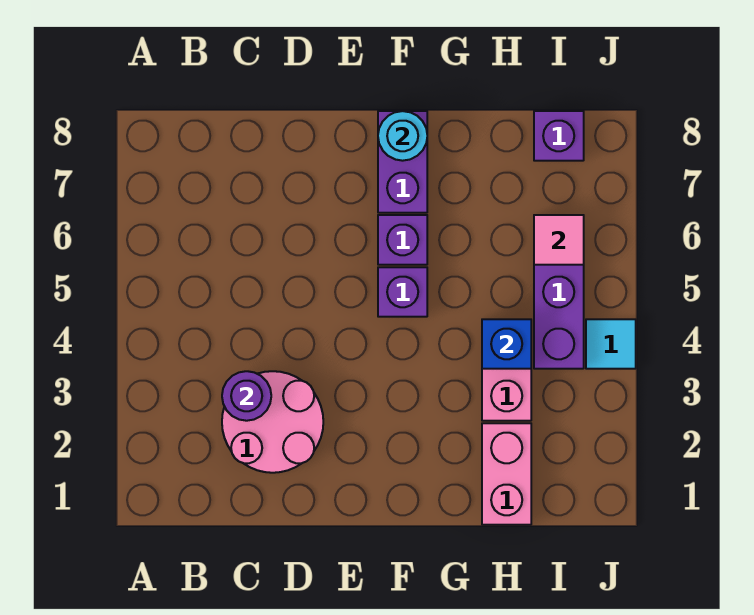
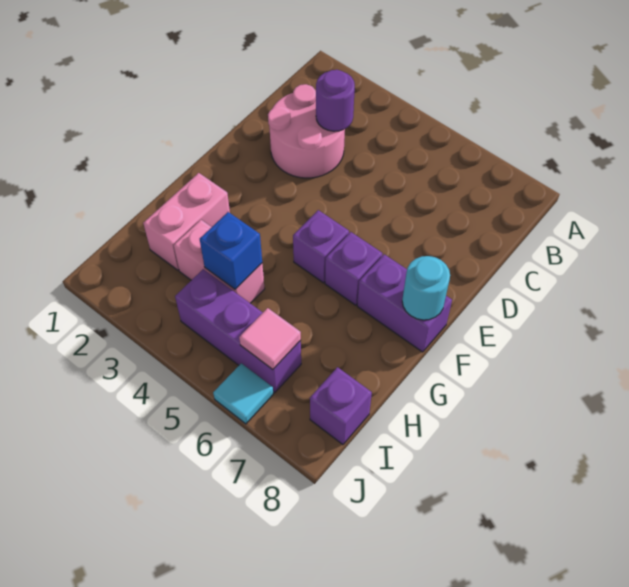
pink brick H1:H2 level 1 -> pink brick G2:H2 level 1
cyan tile J4 level 1 -> cyan tile J6 level 1

